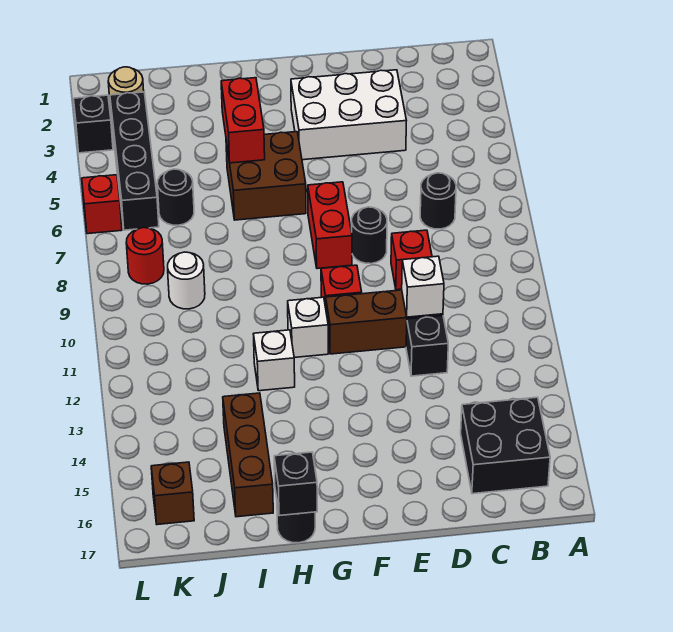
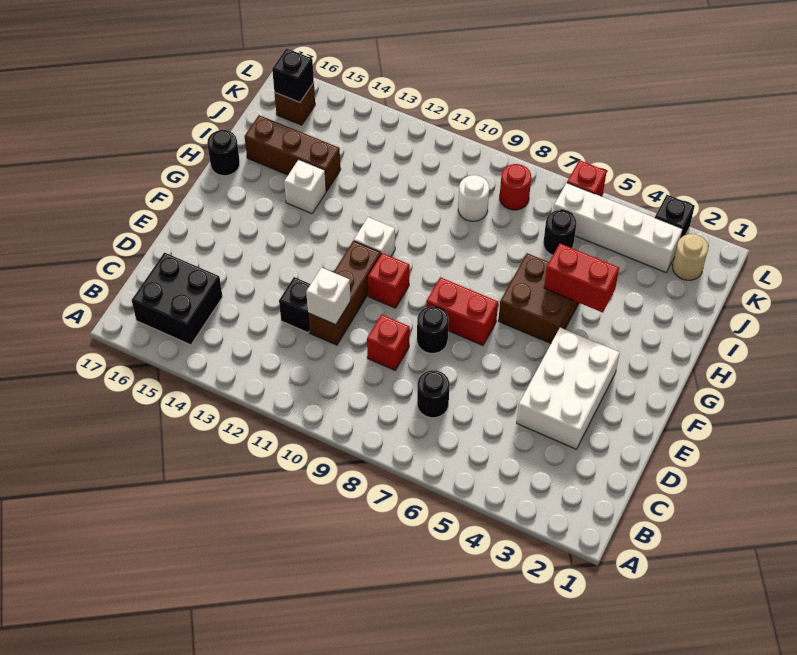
white brick H12 level 1 -> white brick H14 level 1
black brick H17 level 2 -> black brick K16 level 2
black brick K3:K6 level 1 -> white brick K3:K6 level 1

